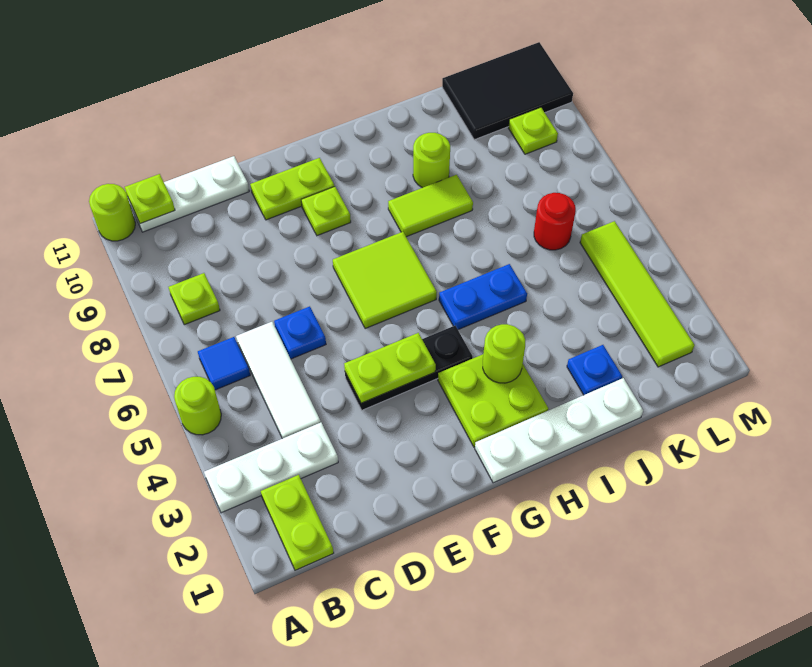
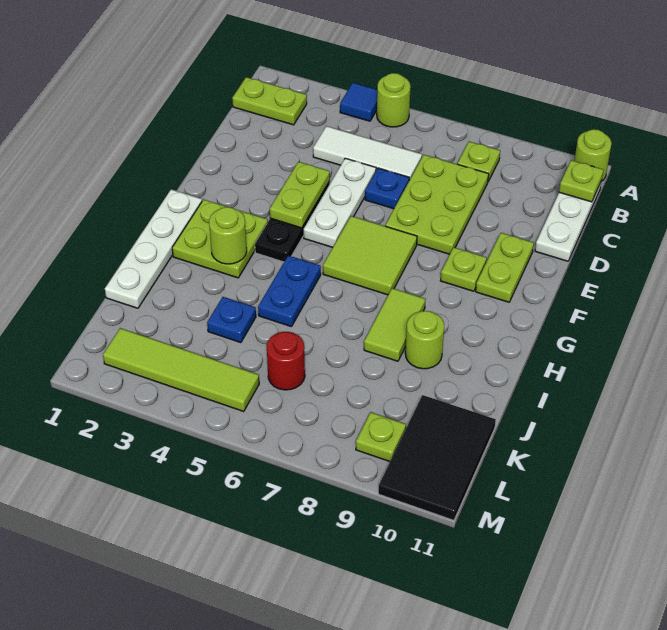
white plate A3:C3 level 1 -> white plate D5:F5 level 1
blue tile B6 level 1 -> blue tile A4 level 1
none -> lime plate C7:E8 level 1
blue plate J2 level 1 -> blue plate J4 level 1

